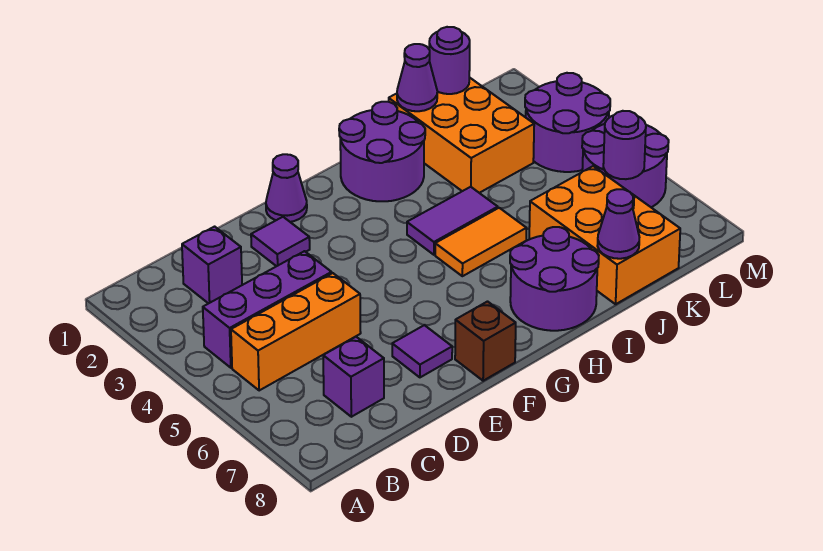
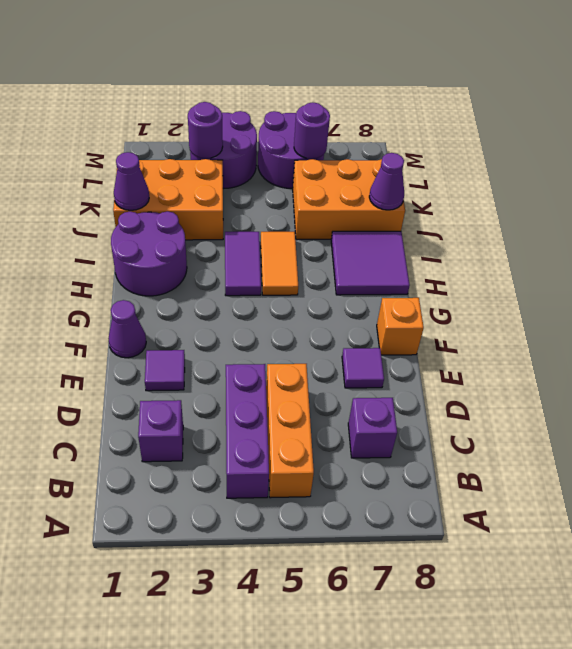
brown brick F8 level 1 -> orange brick F8 level 1
purple round brick H7:I8 level 1 -> purple tile H7:I8 level 1
purple round brick K1 level 2 -> purple round brick L3 level 2

